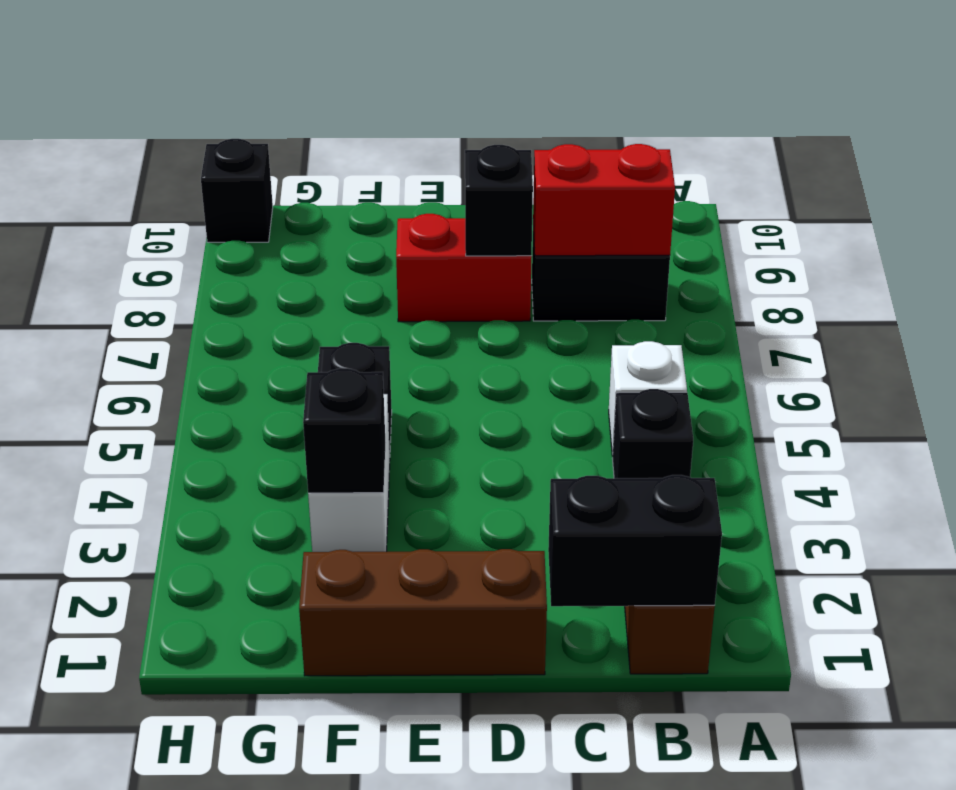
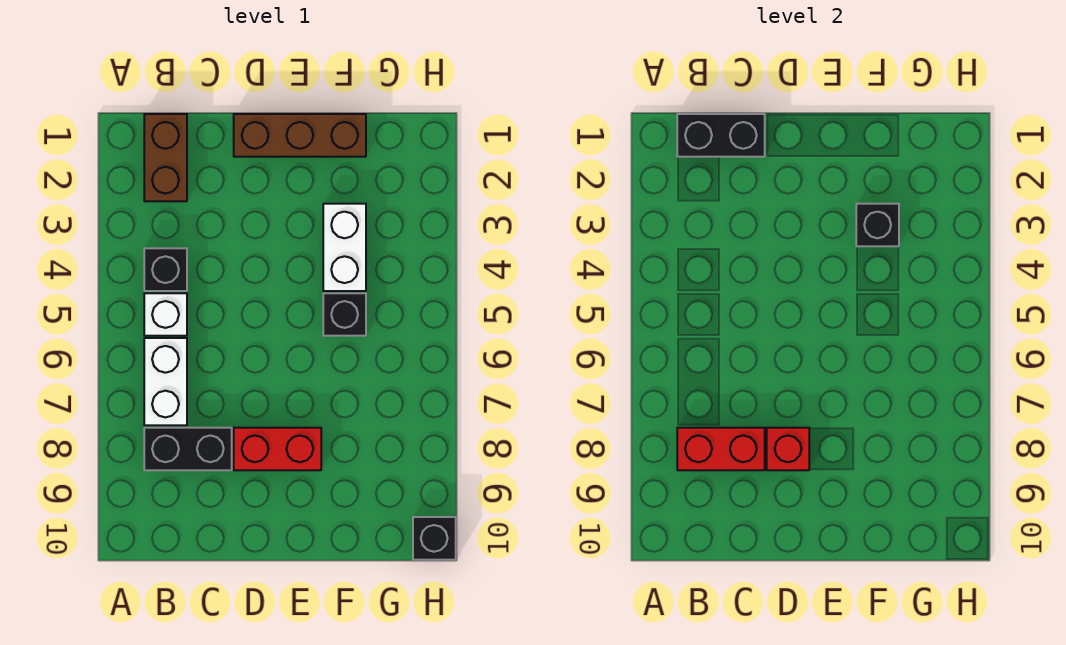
none -> white brick B6:B7 level 1
black brick D8 level 2 -> red brick D8 level 2

